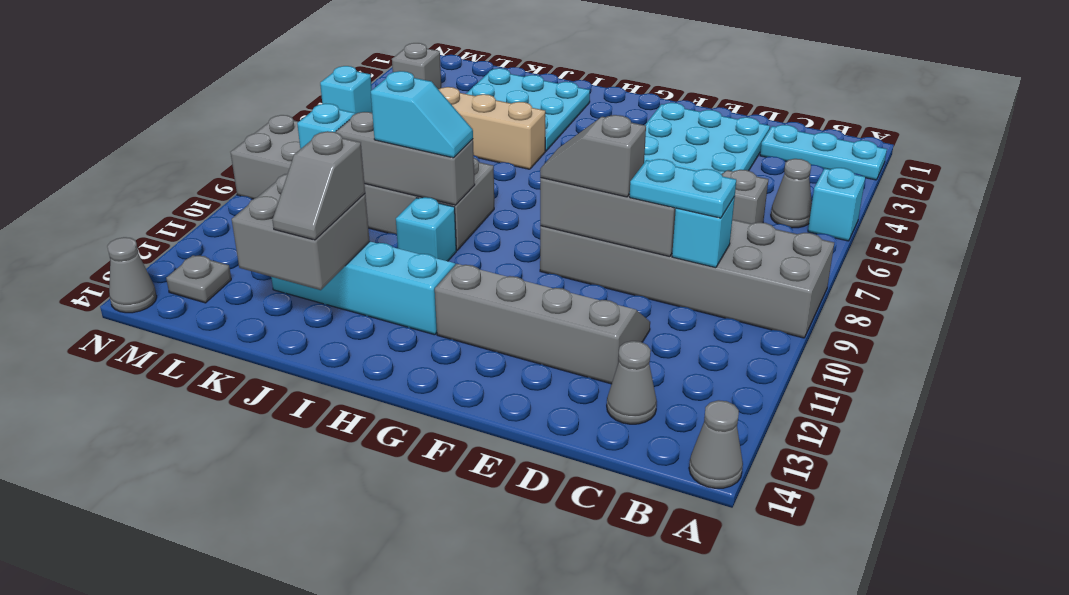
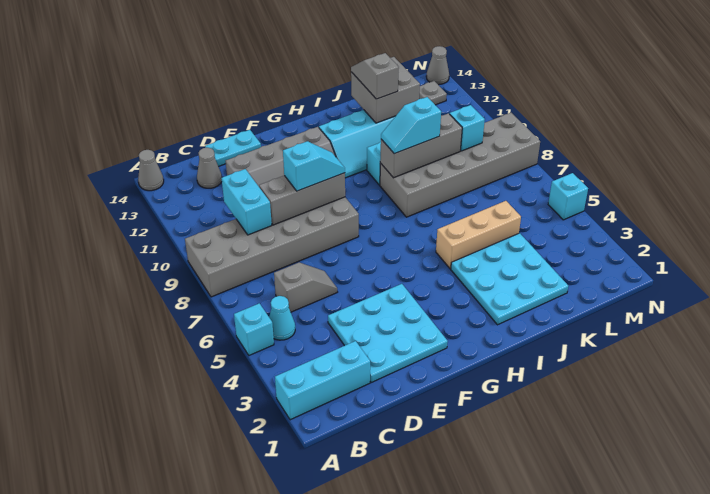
cyan plate A2:C2 level 1 -> cyan brick A2:C2 level 1
grey cone B5 level 1 -> cyan cone B5 level 1
cyan brick C9 level 2 -> cyan brick C9:C10 level 2
cyan plate C9:D9 level 3 -> cyan plate D14:E14 level 1
grey slope E9:F9 level 3 top E -> cyan slope E9:F9 level 3 top E
grey brick M3 level 1 -> none

